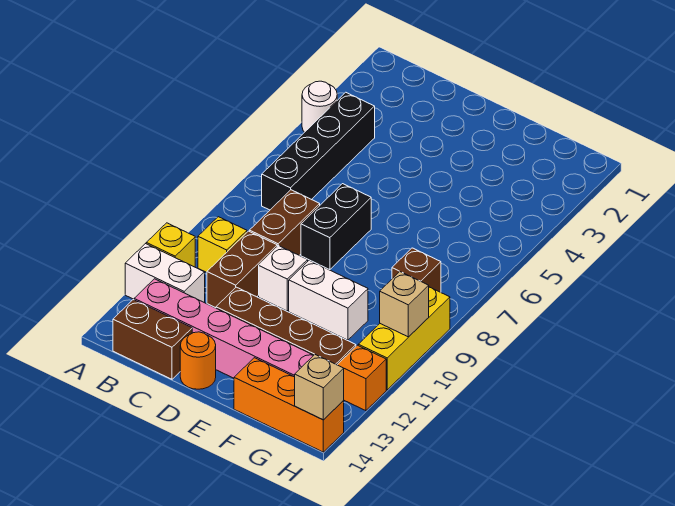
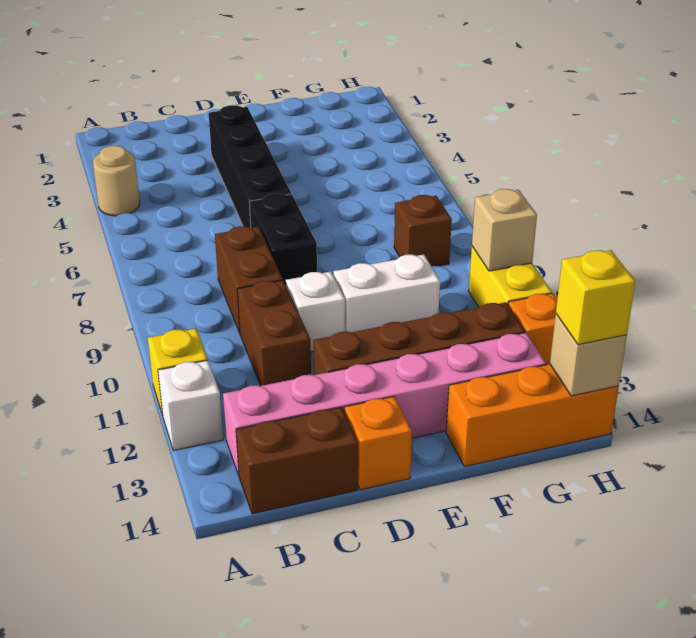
white round brick A4 level 1 -> tan round brick A4 level 1
white brick A12:B12 level 1 -> white brick A12 level 1
black brick B4:B7 level 1 -> black brick D3:D6 level 1
yellow brick B10 level 1 -> yellow brick H14 level 3
orange round brick D14 level 1 -> orange brick D14 level 1
yellow brick H9:H11 level 1 -> yellow brick H10:H11 level 1

